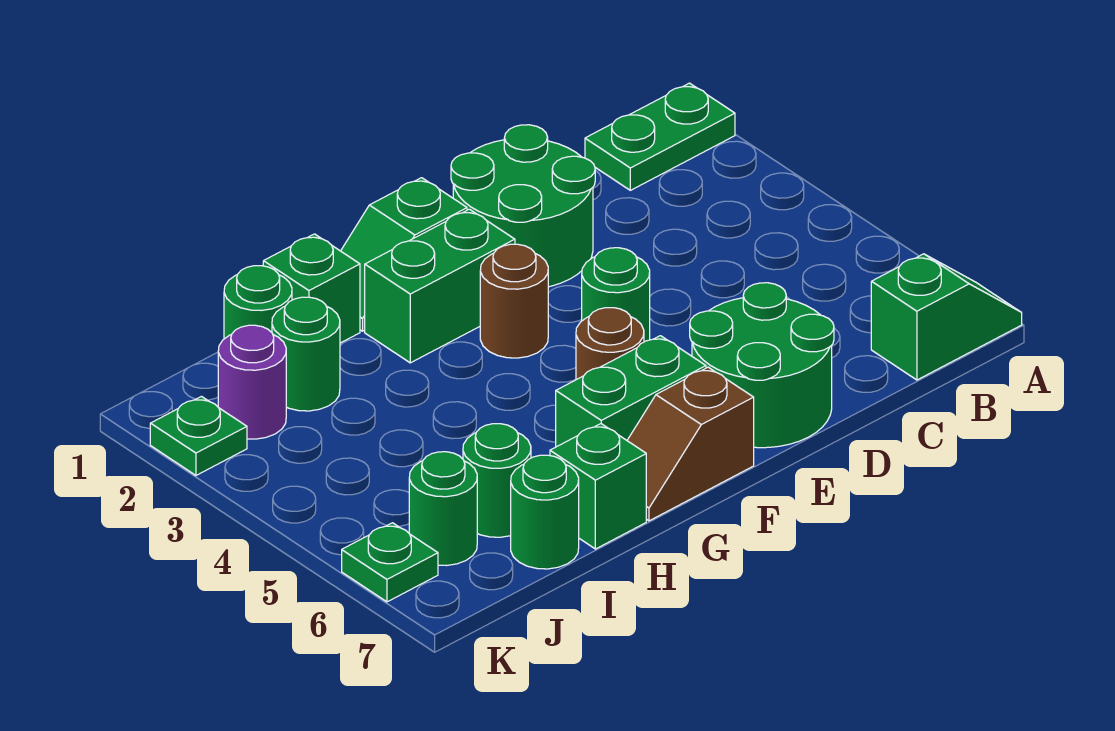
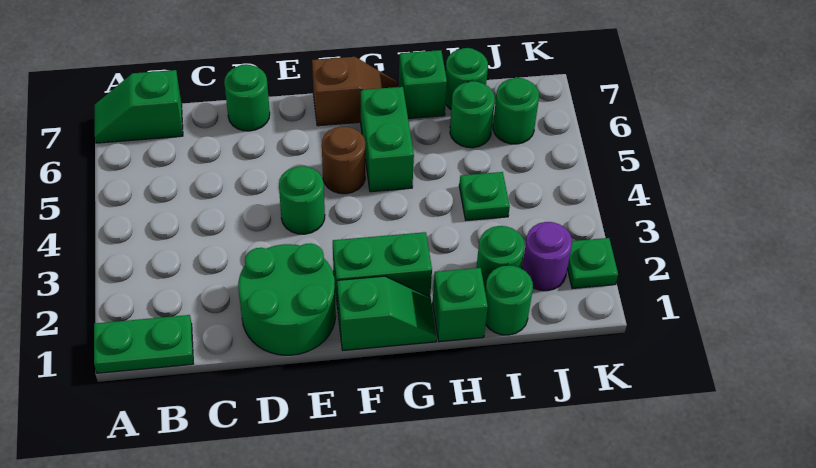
green round brick D6:E7 level 1 -> green round brick D7 level 1
brown round brick F3 level 1 -> none
green brick F6:G6 level 1 -> green brick G5:G6 level 1
green plate K6 level 1 -> green plate I4 level 1

